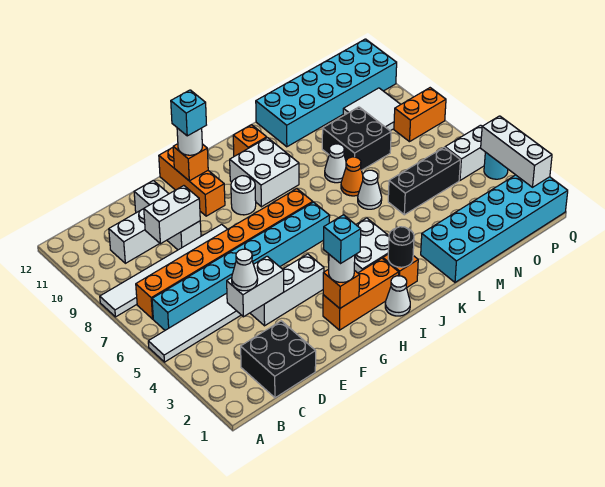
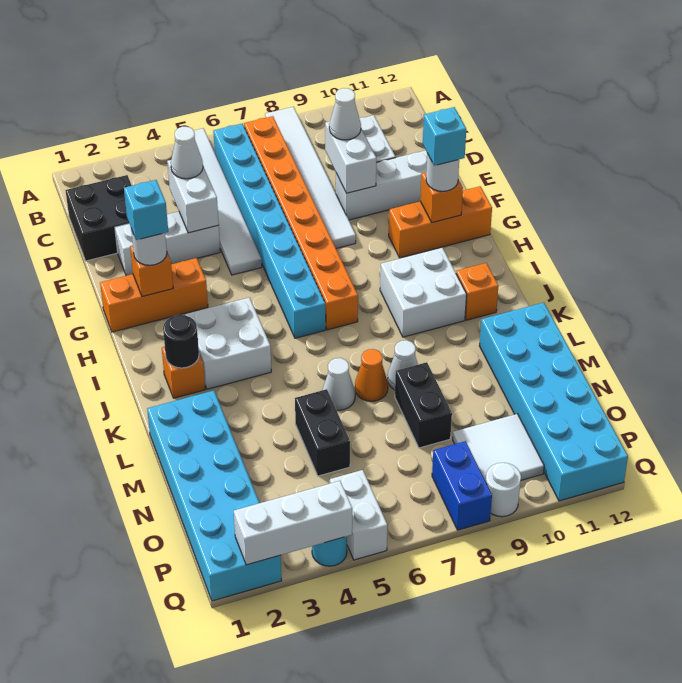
white brick E4:G4 level 1 -> white brick E2:E4 level 1
orange brick G2:I2 level 1 -> orange brick G1:G3 level 1
white round brick H9 level 1 -> white round brick Q9 level 1
white cone I1 level 1 -> white cone D9 level 3
black brick M5:O5 level 1 -> black brick M5:N5 level 1
black brick M8:N9 level 1 -> black brick M8:N8 level 1
orange brick P8:Q8 level 1 -> blue brick P8:Q8 level 1

